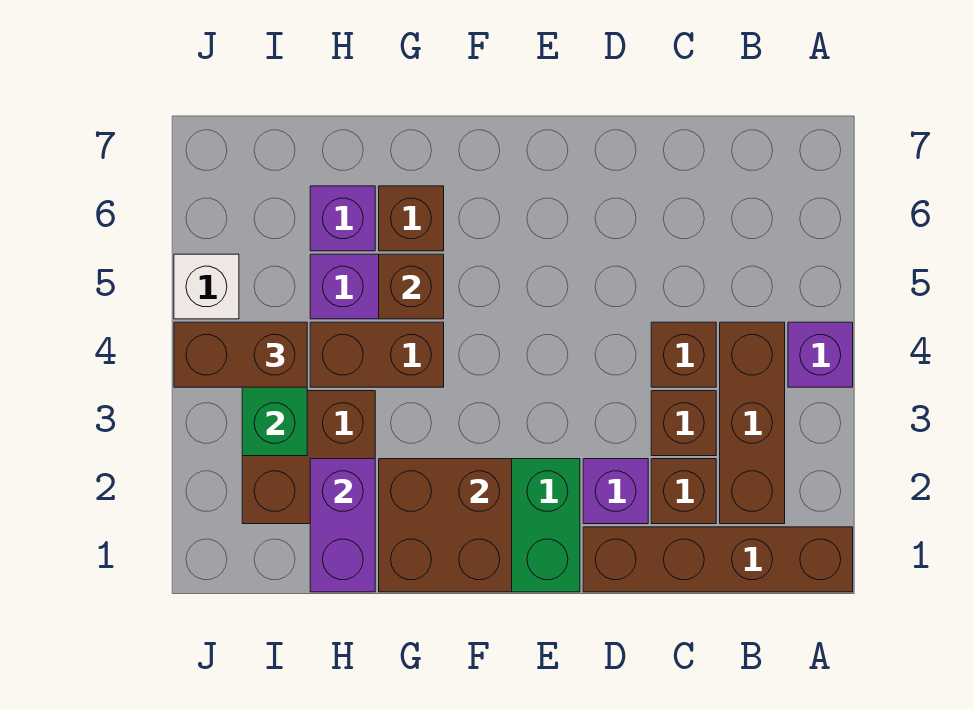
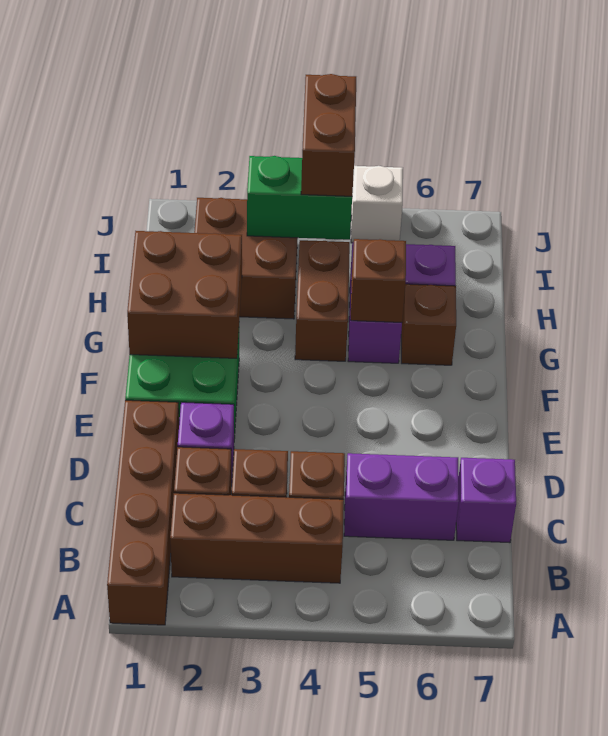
purple brick A4 level 1 -> purple brick C7 level 1
purple brick H1:H2 level 2 -> purple brick C5:C6 level 1

